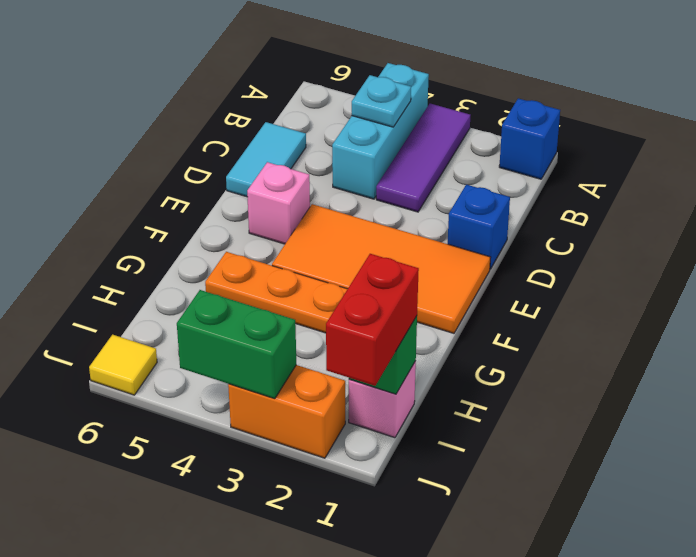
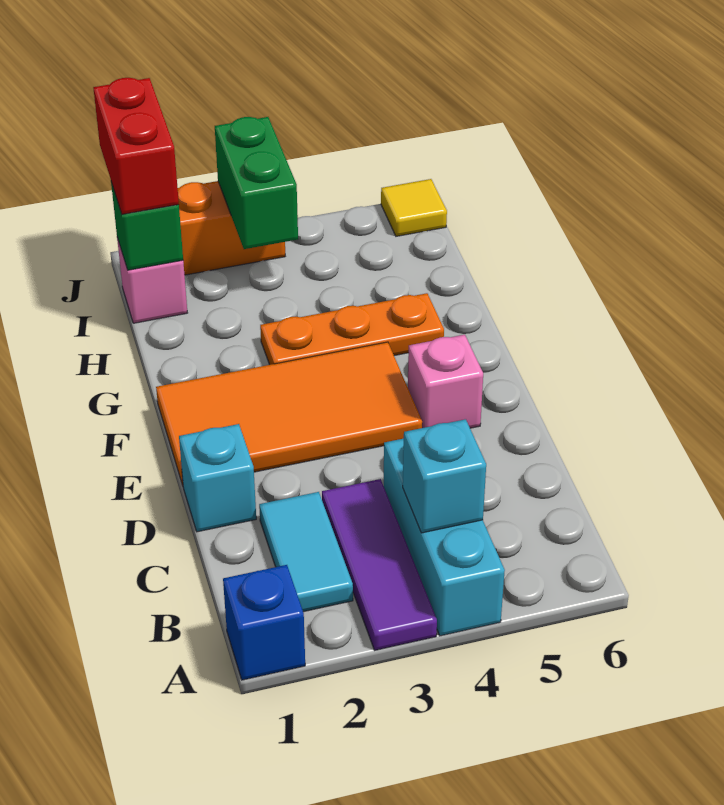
cyan plate B4 level 2 -> cyan brick B4 level 2
cyan tile C6:D6 level 1 -> cyan tile B2:C2 level 1
blue brick D1 level 1 -> cyan brick D1 level 1
green brick J3:J4 level 2 -> green brick I3:J3 level 2

